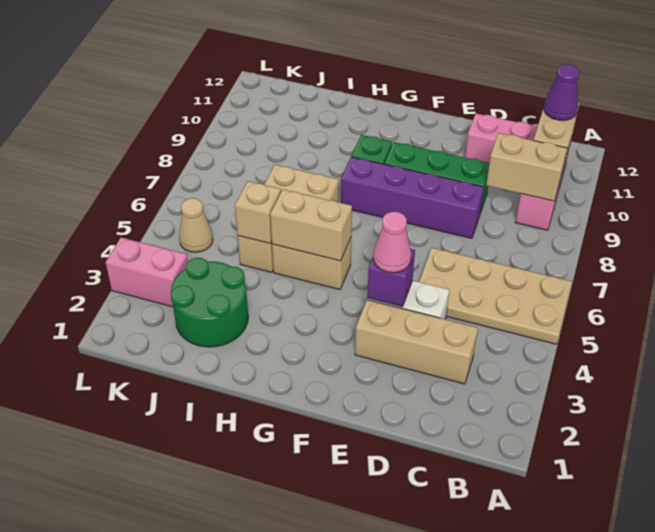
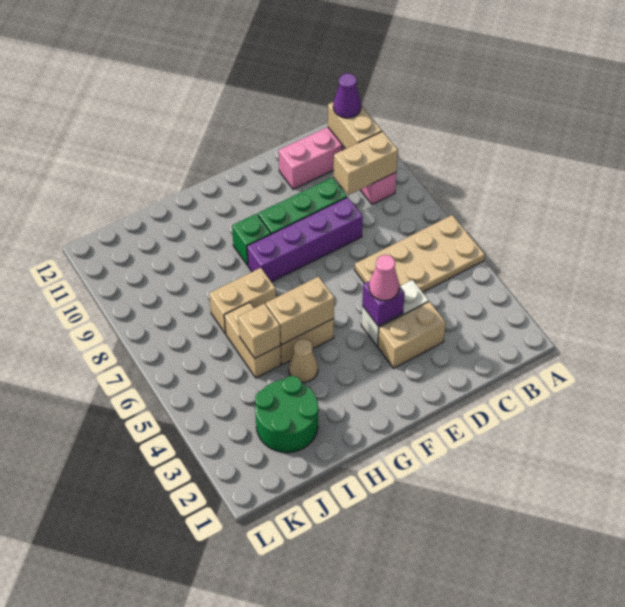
tan brick C3:E3 level 1 -> tan brick D3:E3 level 1
pink brick K3:L3 level 1 -> none
tan cone K5 level 1 -> tan cone H4 level 1

